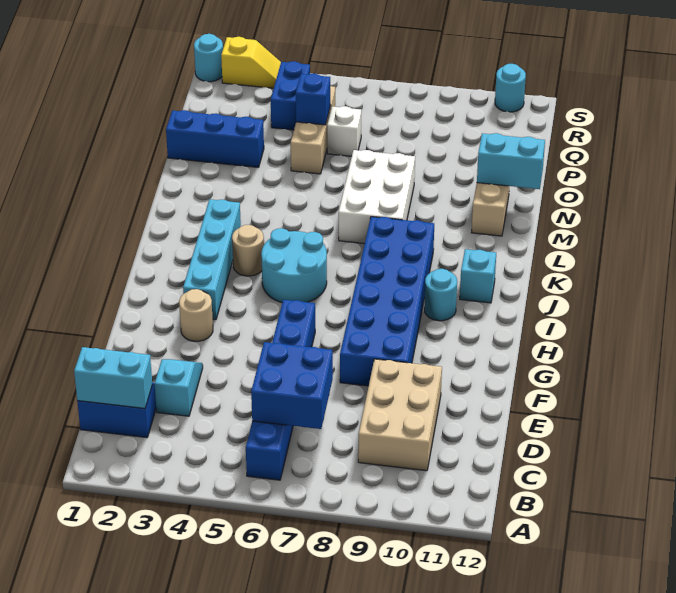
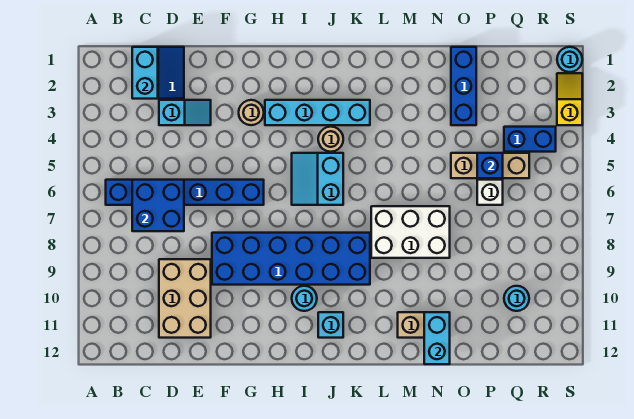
tan brick C9:E10 level 1 -> tan brick D9:E11 level 1
cyan round brick I5:J6 level 1 -> cyan slope I5:J6 level 1 top J
yellow slope S2:S3 level 1 top 2 -> yellow slope S2:S3 level 1 top 3
cyan round brick S11 level 1 -> cyan round brick Q10 level 1

